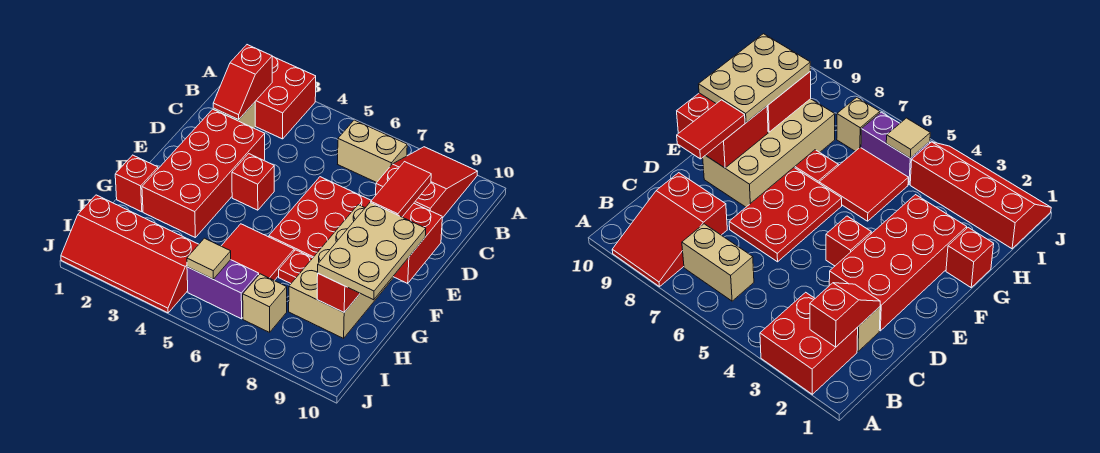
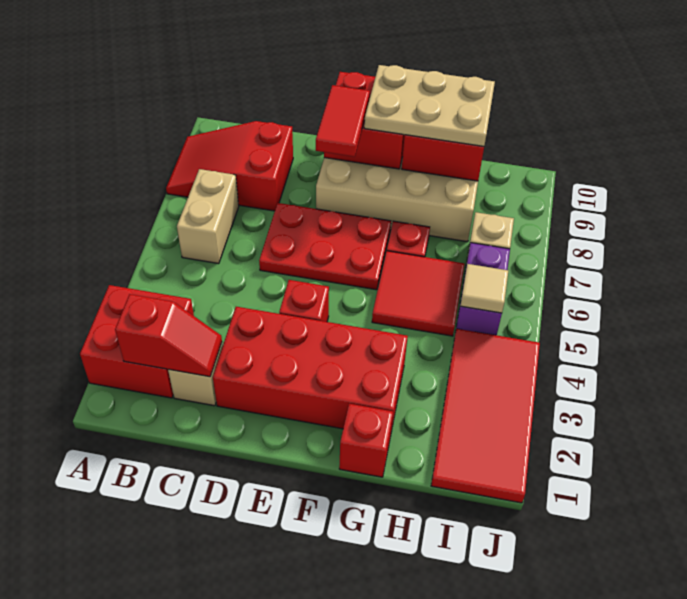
red tile D9:E9 level 3 -> red tile E8:E9 level 3
red slope I1:J4 level 1 top I -> red tile I1:J4 level 1

